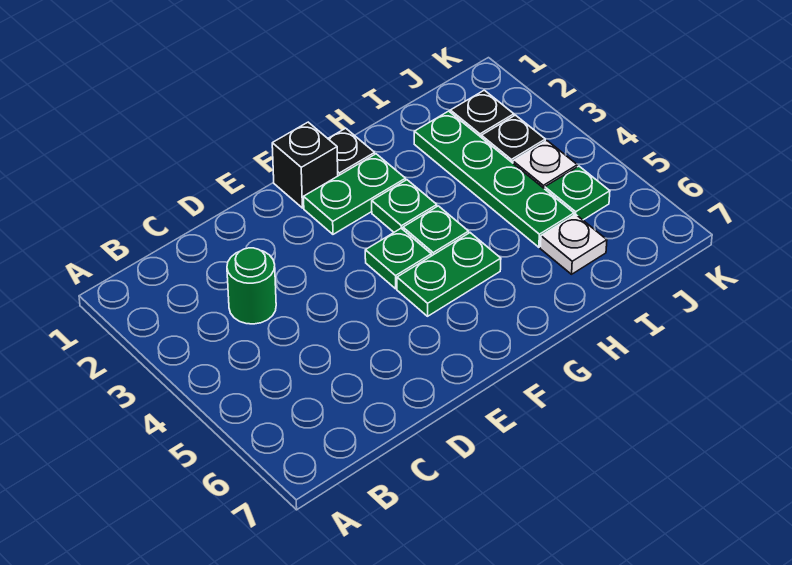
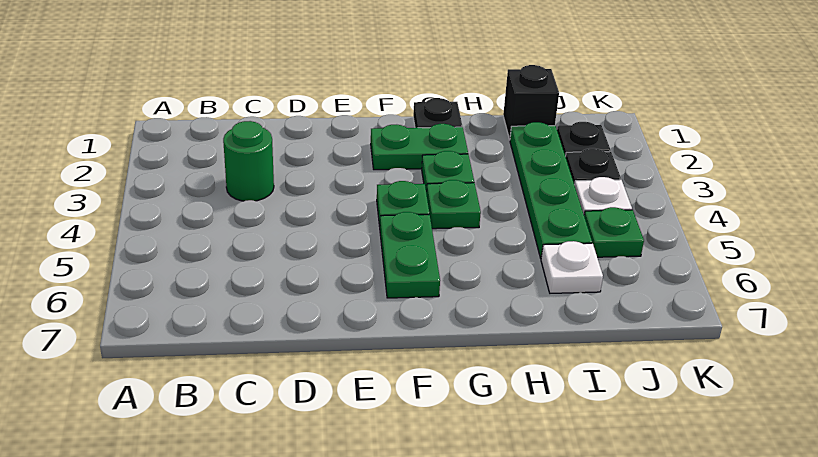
black brick F1 level 1 -> black brick I1 level 1
green plate F5:G5 level 1 -> green plate F5:F6 level 1

